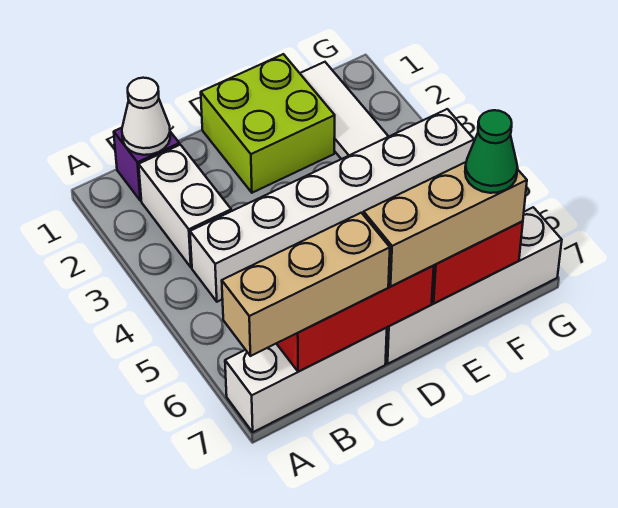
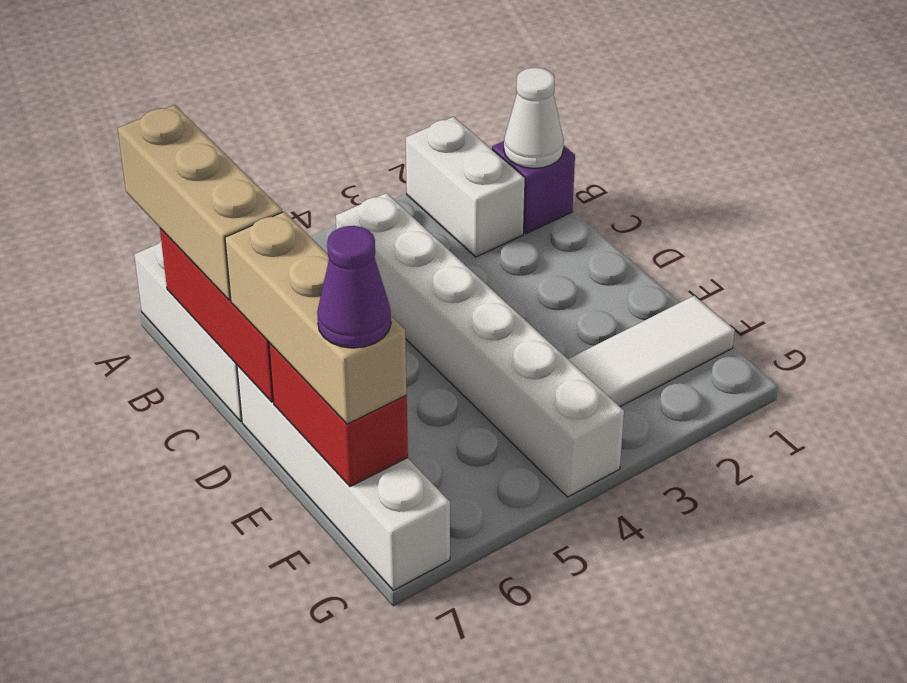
white brick B2:B3 level 1 -> white brick A2:B2 level 1
lime brick D1:E2 level 1 -> none
green cone F7 level 4 -> purple cone F7 level 4

